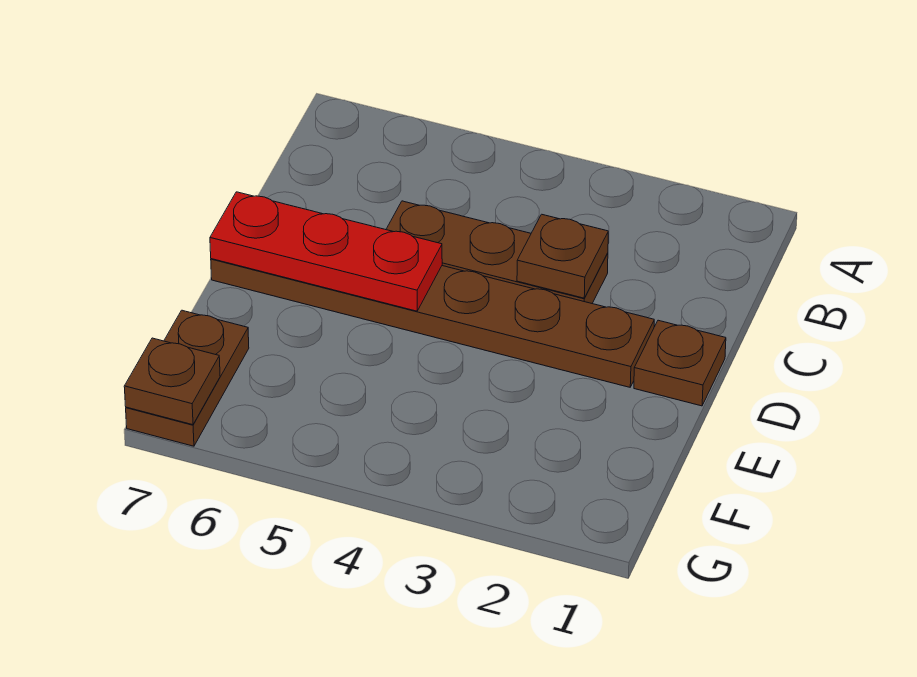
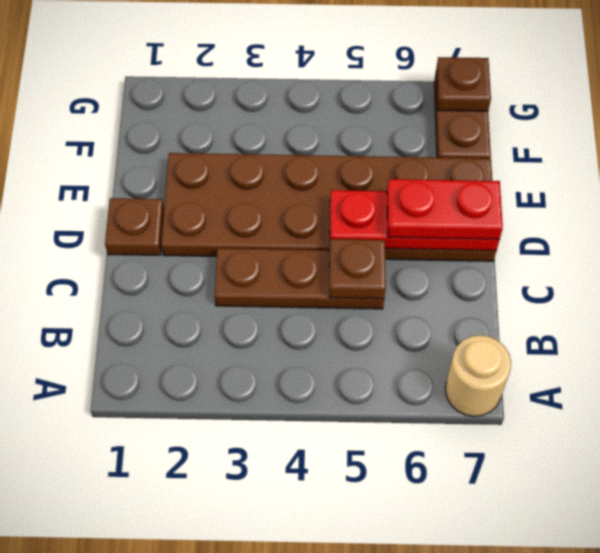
none -> tan round brick A7 level 1
brown plate C3 level 2 -> brown plate C5 level 2
brown plate D2:D7 level 1 -> brown plate D2:E7 level 1
none -> red plate D6:D7 level 3

